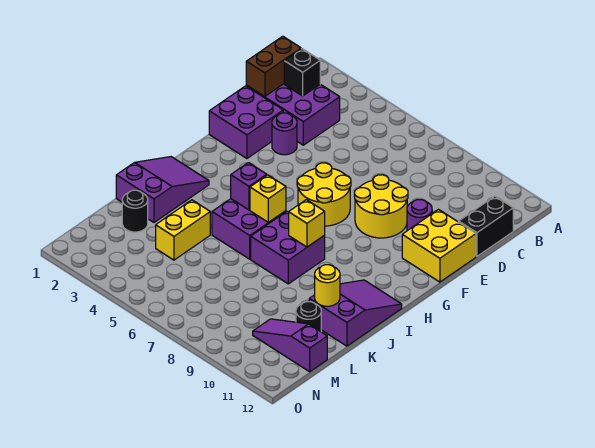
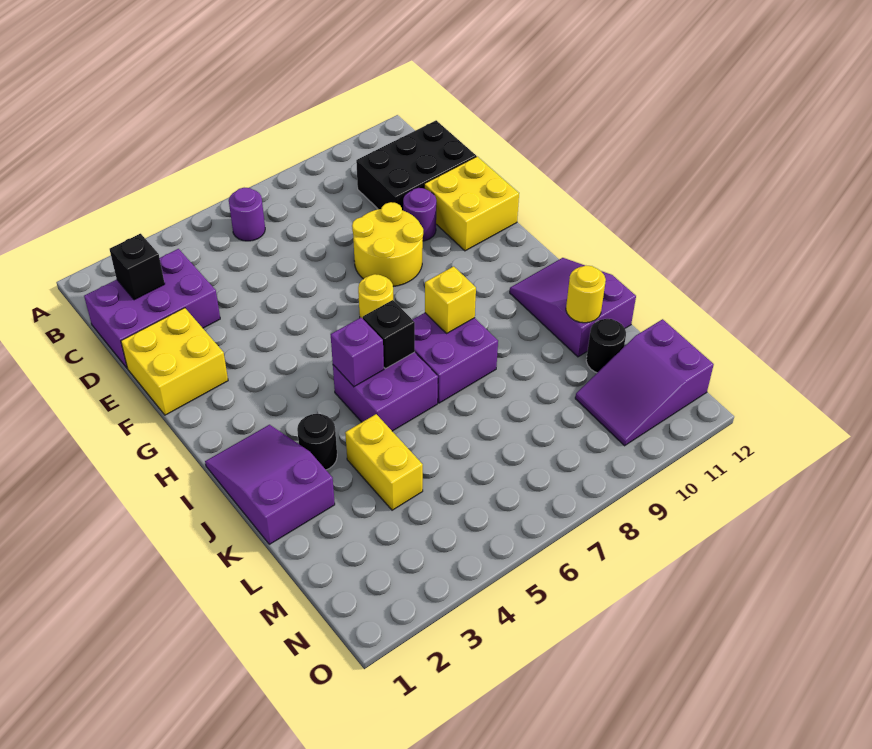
brown brick C1:D1 level 2 -> none
black brick C12:D12 level 1 -> black brick C10:D12 level 1
purple brick E1:F2 level 1 -> yellow brick E1:F2 level 1
purple round brick E3 level 1 -> purple round brick B6 level 1
yellow round brick F6:G7 level 1 -> yellow round brick G7 level 1
yellow brick I6 level 2 -> black brick I6 level 2
black round brick L2 level 1 -> black round brick J3 level 1
purple slope M10:M12 level 1 top 12 -> purple slope M10:N12 level 1 top 12

